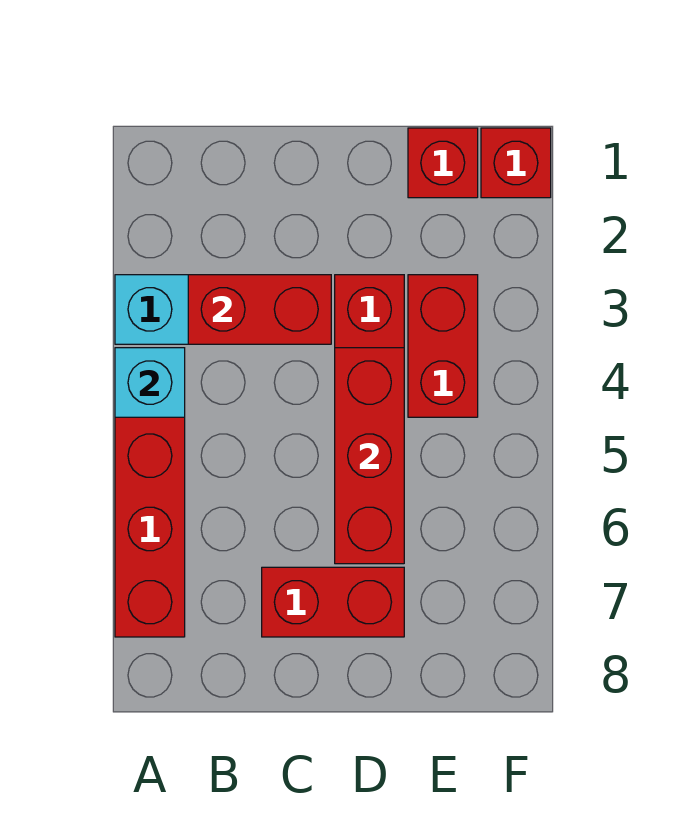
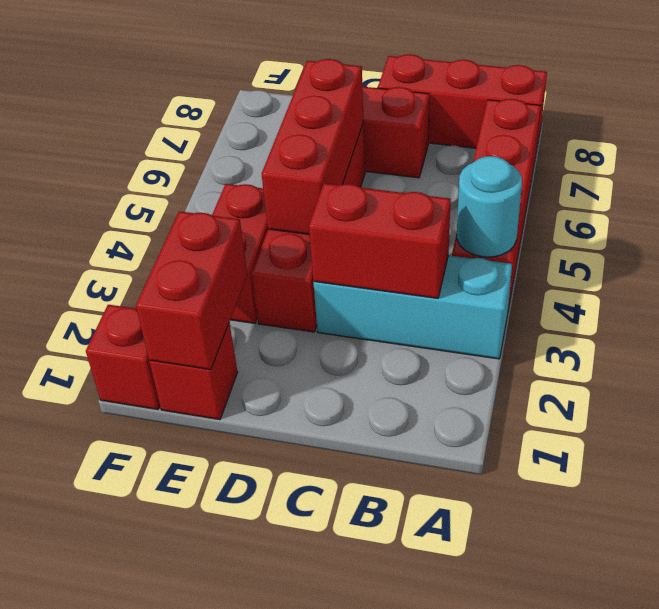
cyan brick A4 level 2 -> cyan round brick A4 level 2
none -> red brick A8:C8 level 1
none -> red brick E1:E2 level 2

